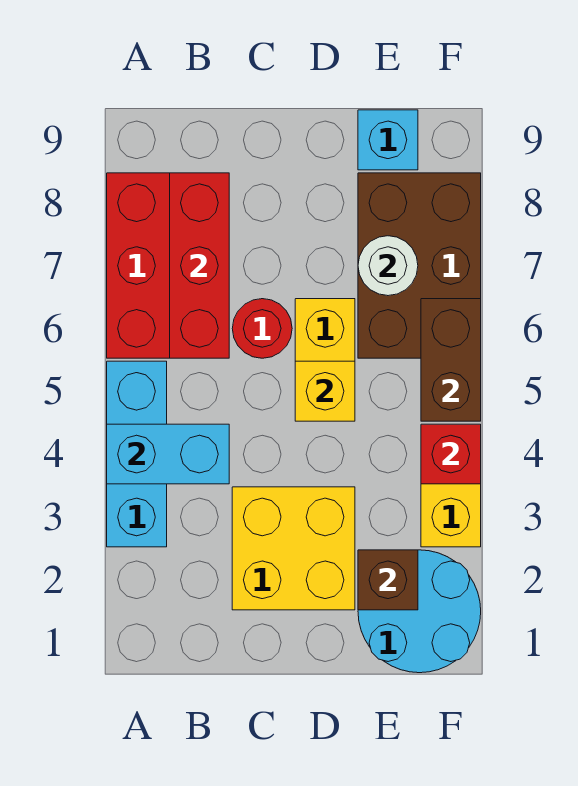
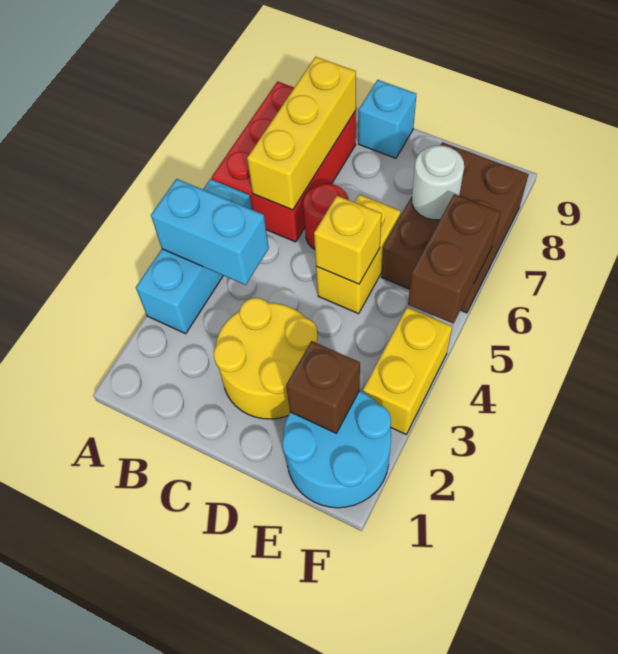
red brick B6:B8 level 2 -> yellow brick B6:B8 level 2
yellow brick C2:D3 level 1 -> yellow round brick C2:D3 level 1
cyan brick E9 level 1 -> cyan brick C9 level 1
red brick F4 level 2 -> none

